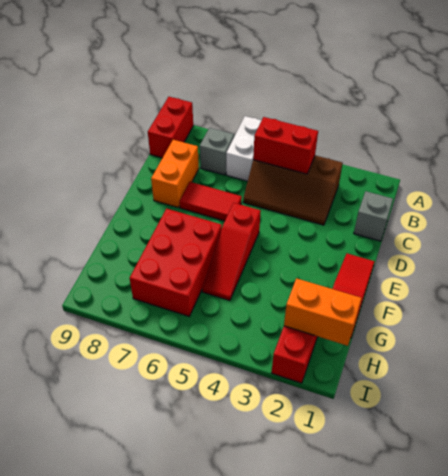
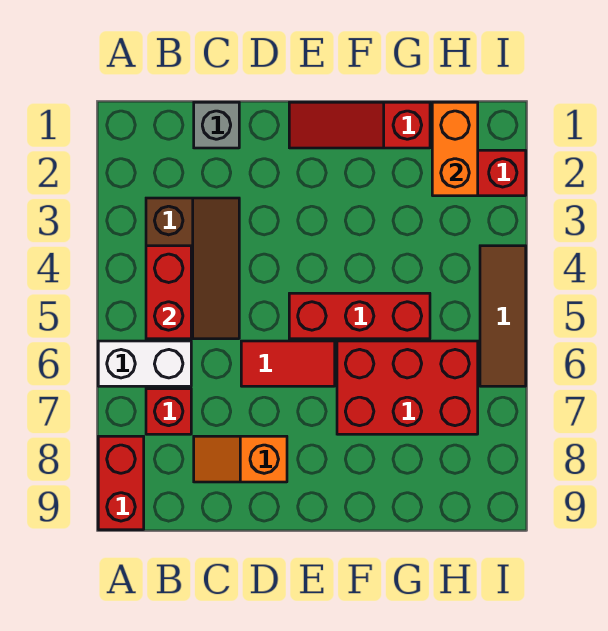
red brick A9:B9 level 1 -> red brick A8:A9 level 1
grey brick B7 level 1 -> red brick B7 level 1
orange brick C8:D8 level 1 -> orange slope C8:D8 level 1 top D
red tile D6:D7 level 1 -> red tile D6:E6 level 1
red slope E5:G5 level 1 top E -> red brick E5:G5 level 1
none -> brown tile I4:I6 level 1

